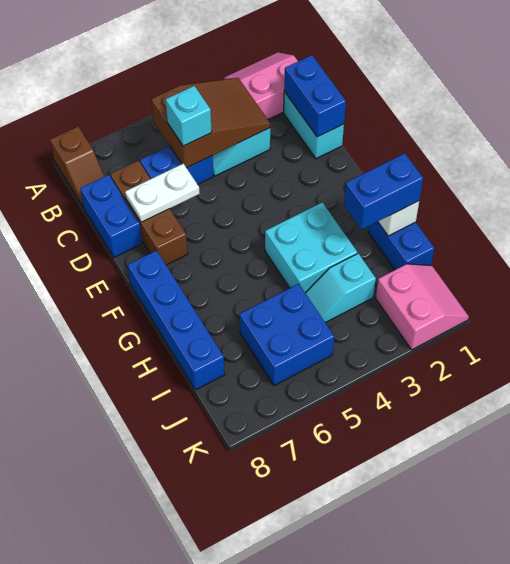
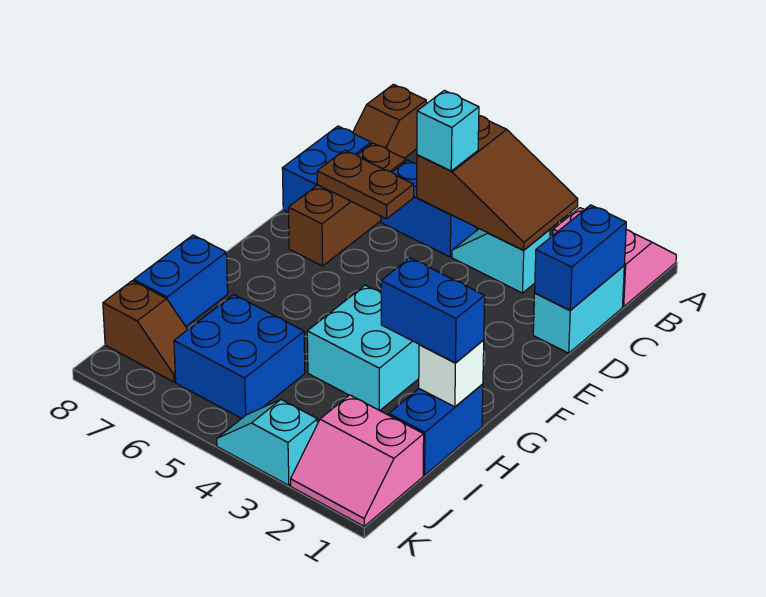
white plate D6:D7 level 2 -> brown plate D6:D7 level 2
blue brick F8:I8 level 1 -> blue brick H8:I8 level 1
cyan slope I3:I4 level 1 top 3 -> cyan slope K3:K4 level 1 top 3
pink slope J1:K2 level 1 top 2 -> pink slope J1:K2 level 1 top J
none -> brown slope J7:J8 level 1 top 8

